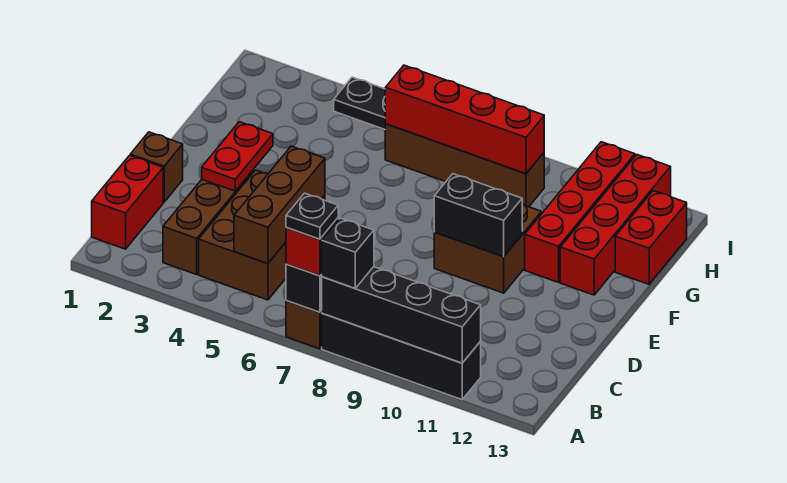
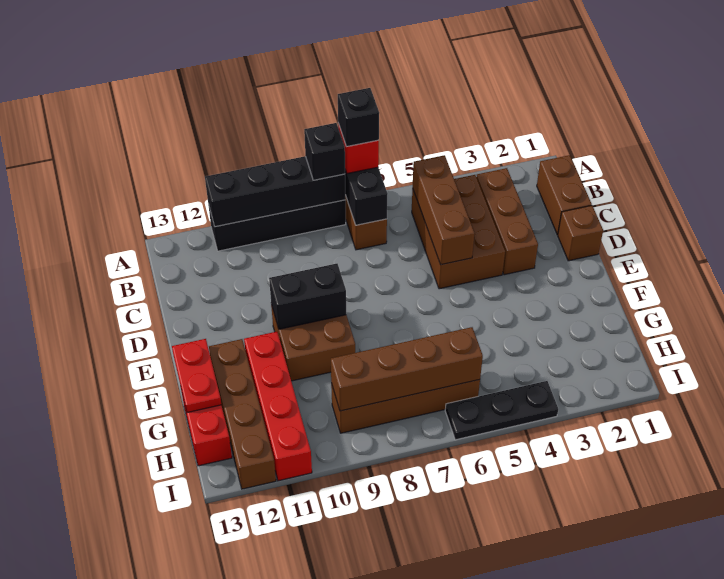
black plate A7 level 4 -> black brick A7 level 4
red brick B1:C1 level 1 -> brown brick B1:C1 level 1
red plate D3:E3 level 2 -> red plate F13:G13 level 2
red brick F12:I12 level 1 -> brown brick F12:I12 level 1
red brick H6:H9 level 2 -> brown brick H6:H9 level 2

